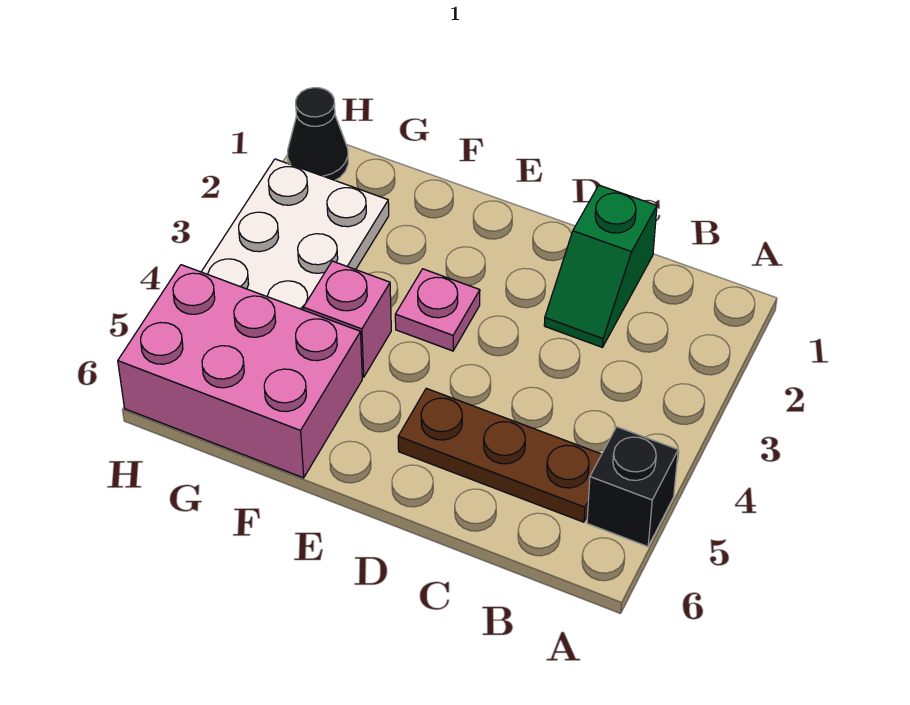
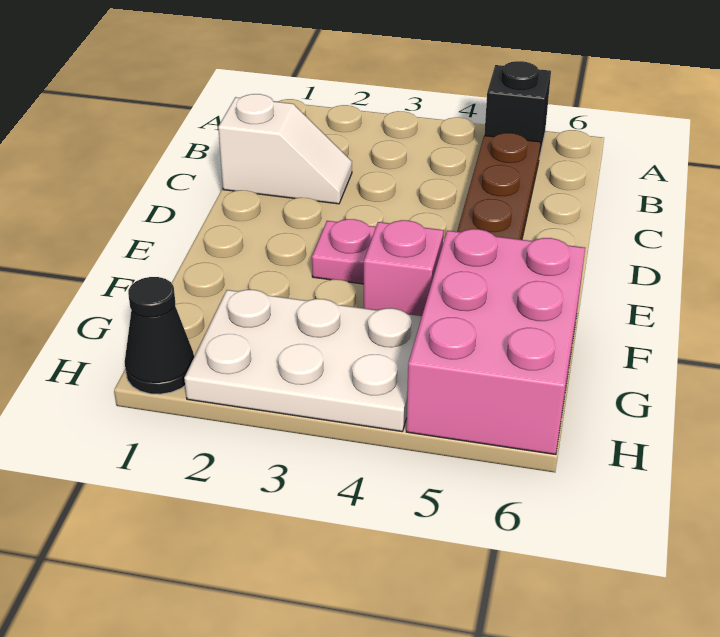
green slope C1:C2 level 1 top 1 -> white slope C1:C2 level 1 top 1

